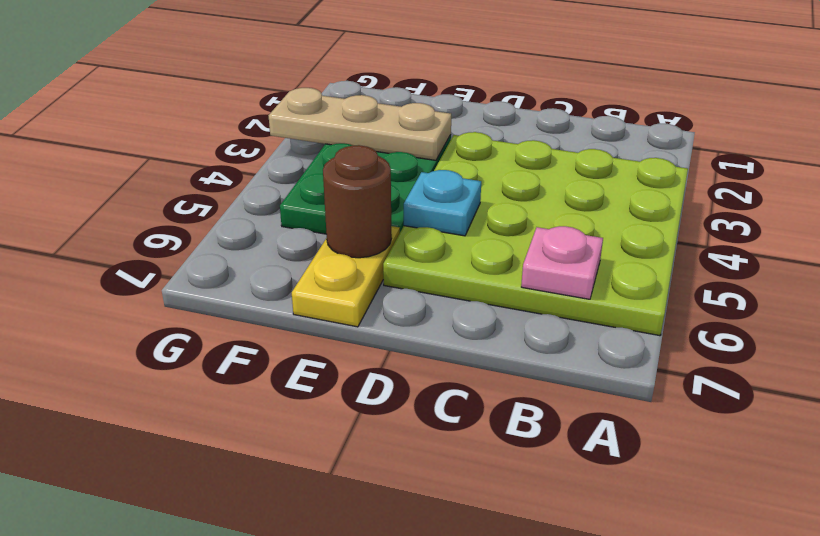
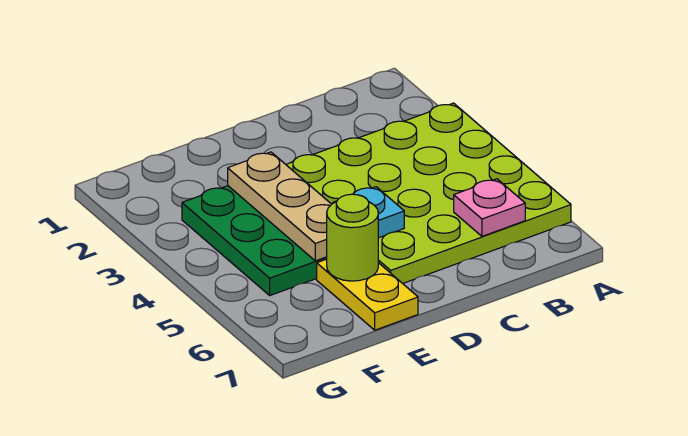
tan plate E3:G3 level 2 -> tan plate E3:E5 level 2
brown round brick E6 level 2 -> lime round brick E6 level 2

